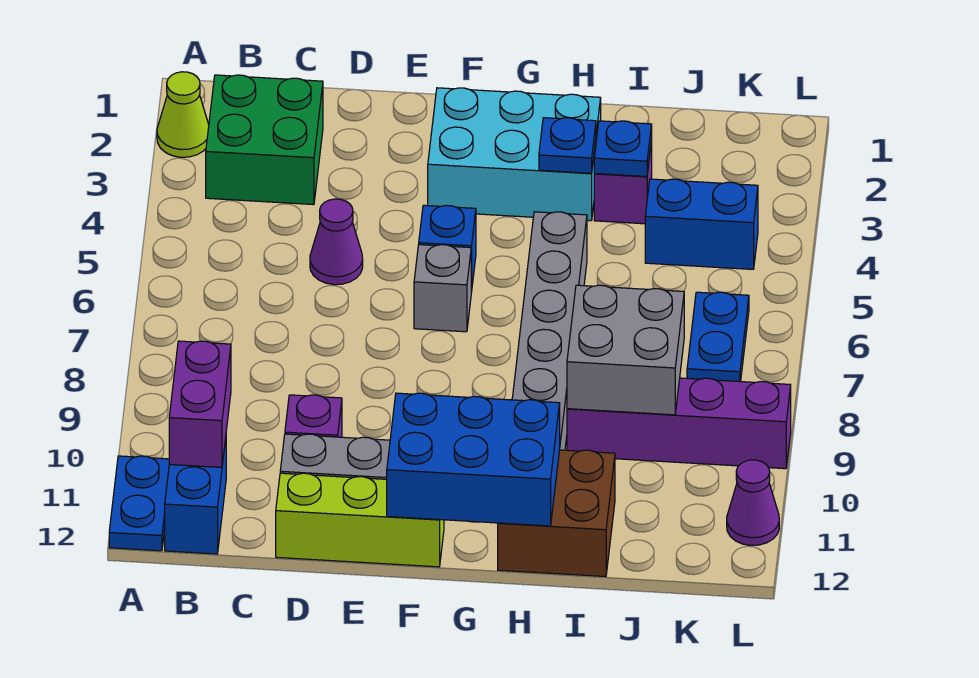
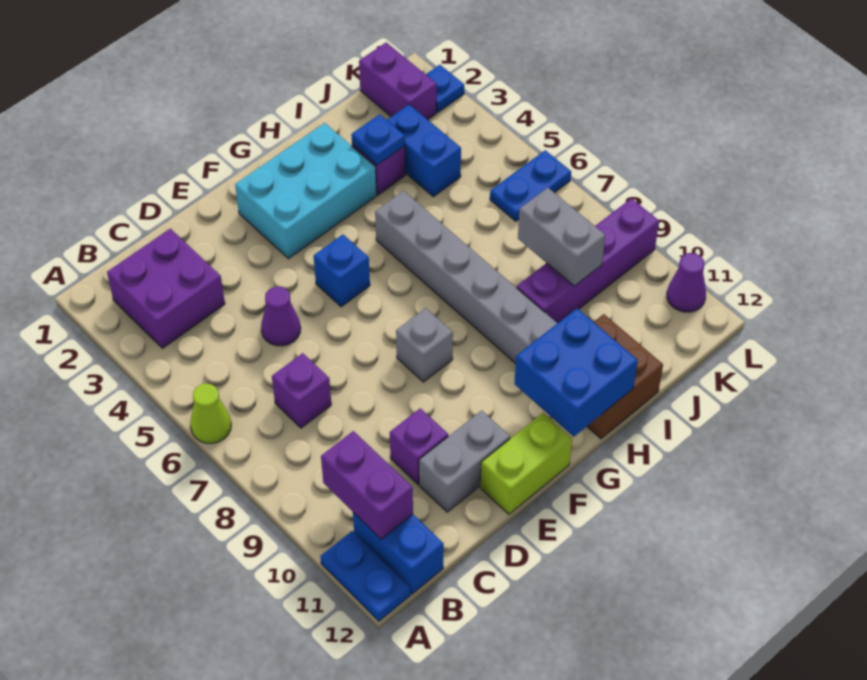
lime cone A2 level 1 -> lime cone A6 level 1
green brick B2:C3 level 1 -> purple brick B2:C3 level 1
none -> purple brick C7 level 1
lime brick D12:F12 level 1 -> lime brick E12:F12 level 1
grey brick F6 level 1 -> grey brick F8 level 1
blue brick F11:H12 level 2 -> blue brick G11:H12 level 2
blue plate H3 level 2 -> blue plate L2 level 1
grey brick I8:J9 level 2 -> grey brick J8:J9 level 2
blue brick J4:K4 level 1 -> blue brick J3:J4 level 1
none -> purple brick K1:K2 level 1
blue plate K6:K7 level 1 -> blue plate K6:L6 level 1

